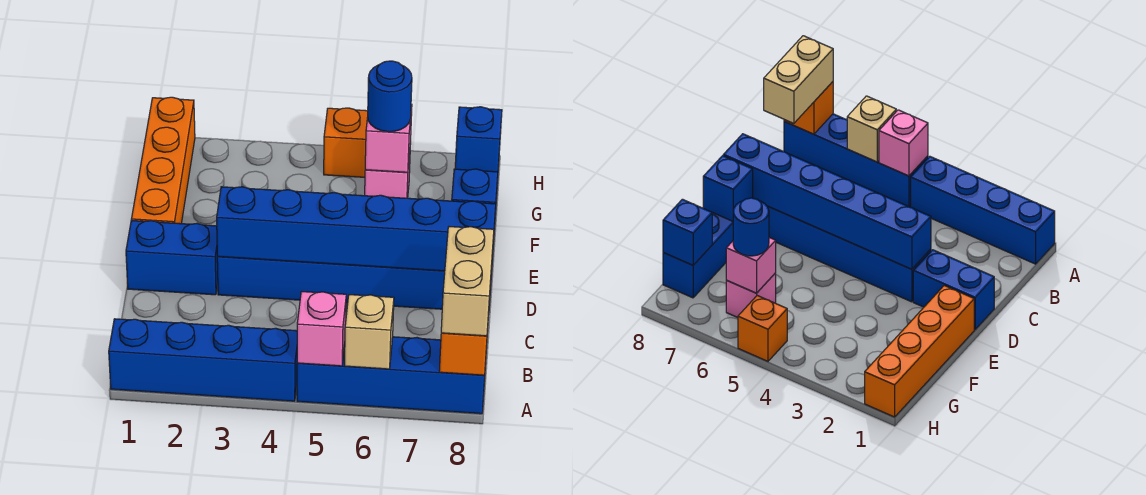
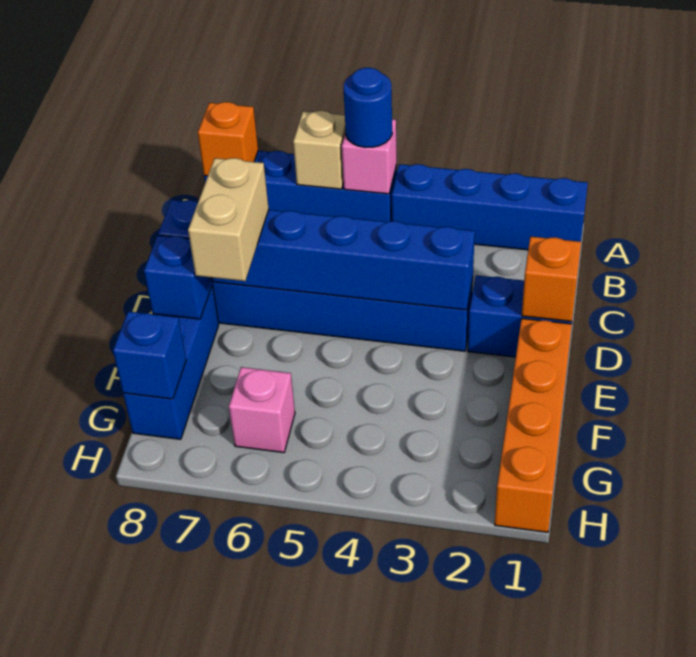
tan brick A8:B8 level 3 -> tan brick D7:E7 level 3
pink brick G6 level 2 -> none
blue round brick G6 level 3 -> blue round brick A5 level 3
orange brick H5 level 1 -> orange brick D1 level 2

